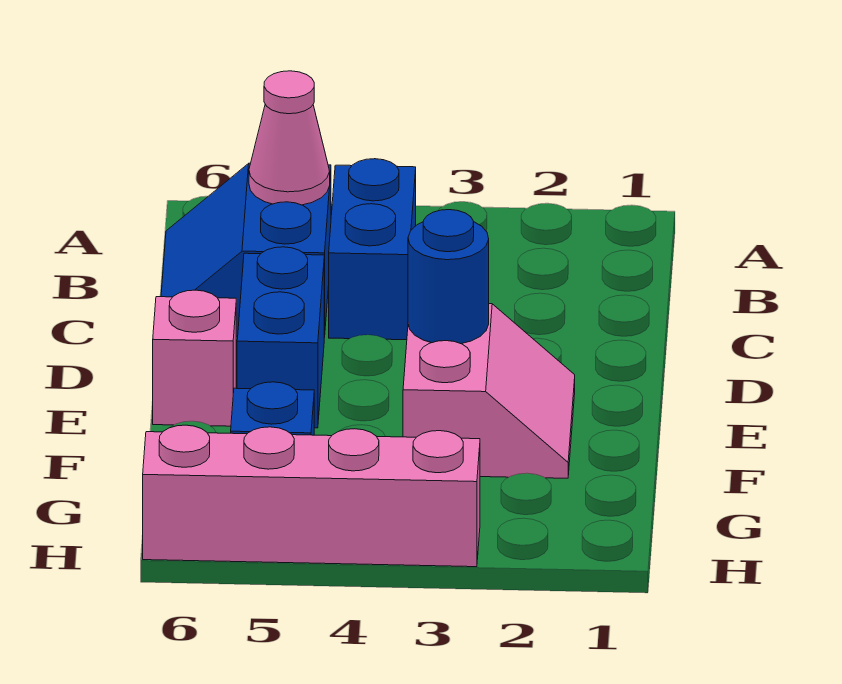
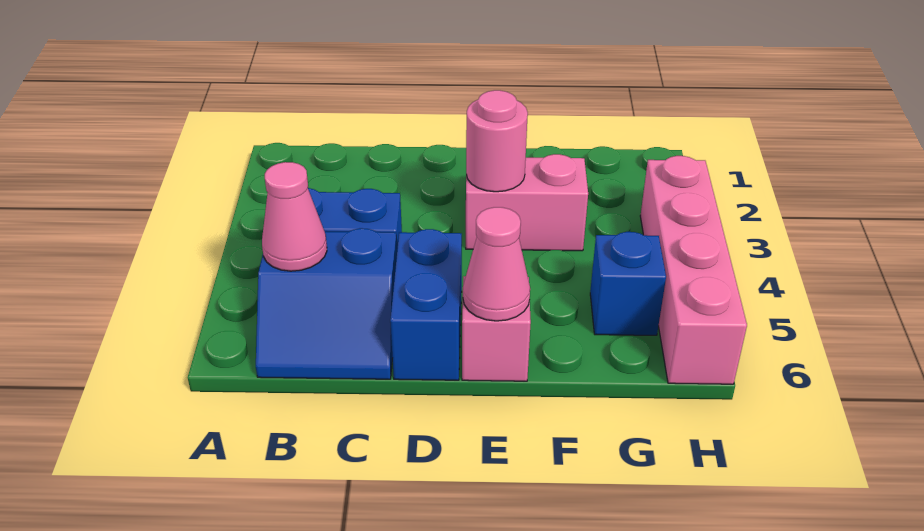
blue brick D5:E5 level 1 -> blue brick D5:D6 level 1
blue round brick E3 level 2 -> pink round brick E3 level 2
none -> pink cone E6 level 2

